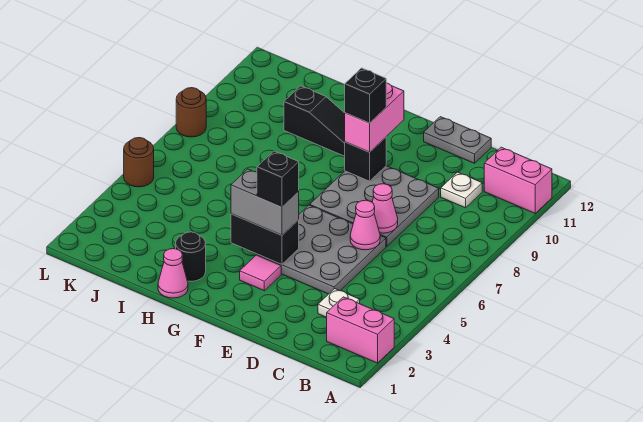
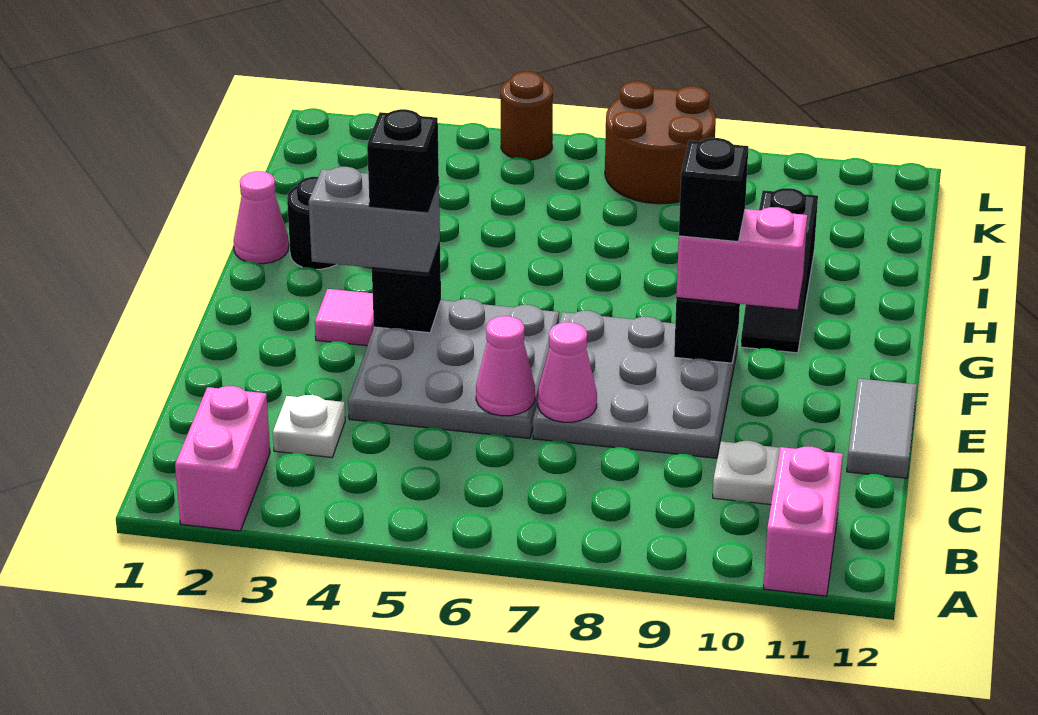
grey plate D12:E12 level 1 -> grey tile D12:E12 level 1
black brick F4:G4 level 2 -> black brick F4 level 2
grey brick F4:G4 level 3 -> grey brick F3:F4 level 3
brown round brick L8 level 1 -> brown round brick K7:L8 level 1

